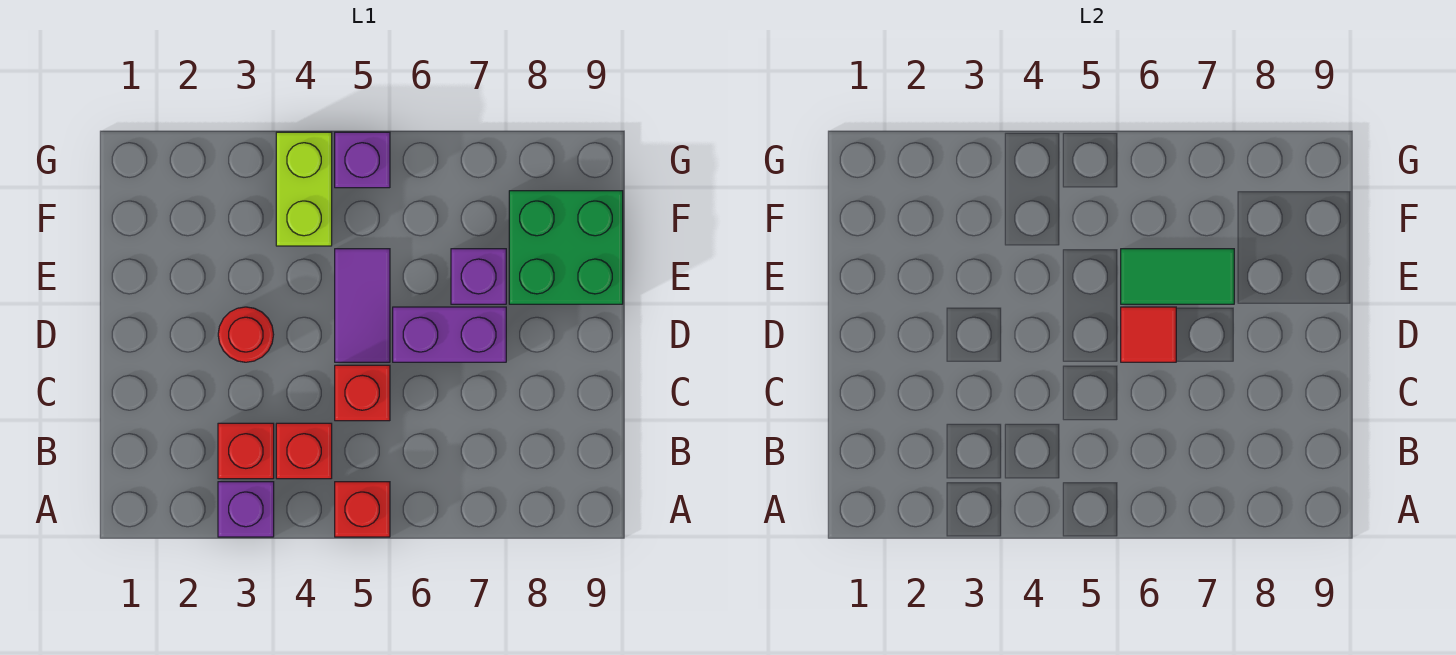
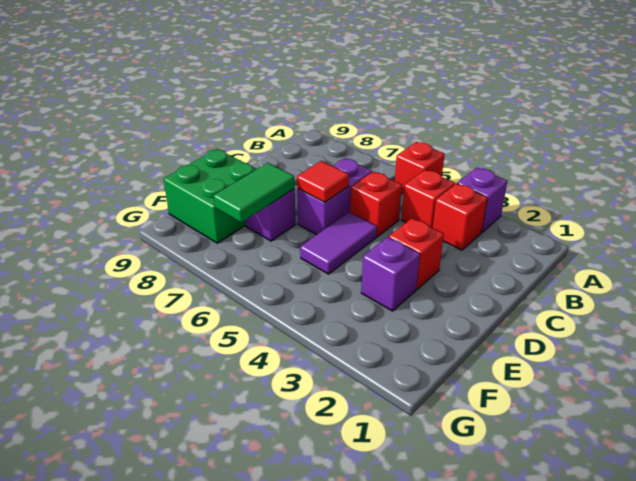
red round brick D3 level 1 -> red brick D3 level 1
purple brick D6:D7 level 1 -> purple brick C6:D6 level 1
green tile E6:E7 level 2 -> green tile E7:F7 level 2
lime brick F4:G4 level 1 -> none
purple brick G5 level 1 -> purple brick E3 level 1

